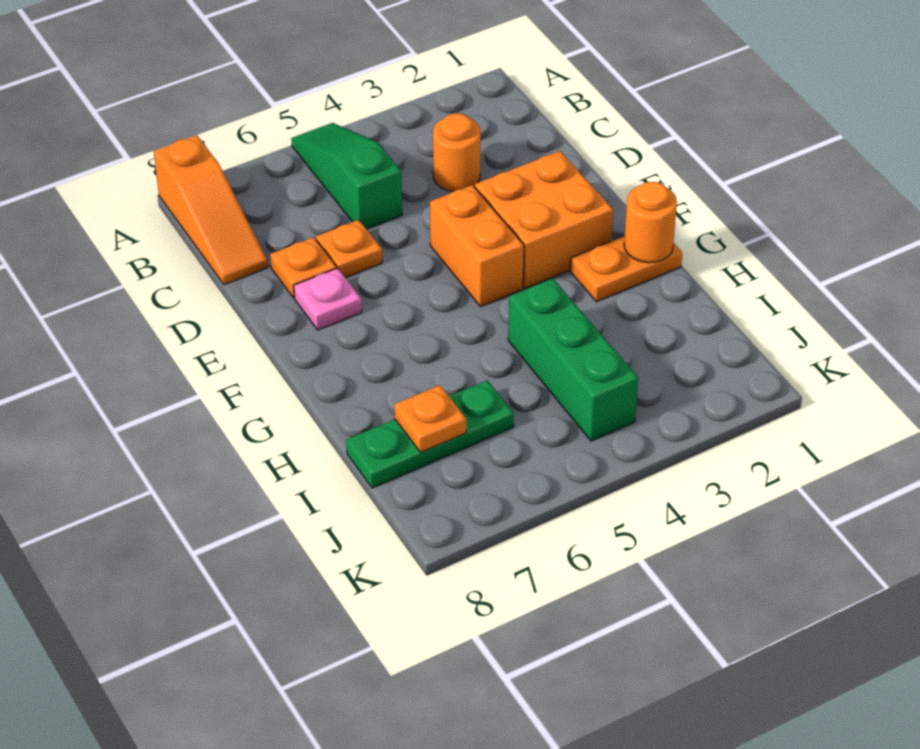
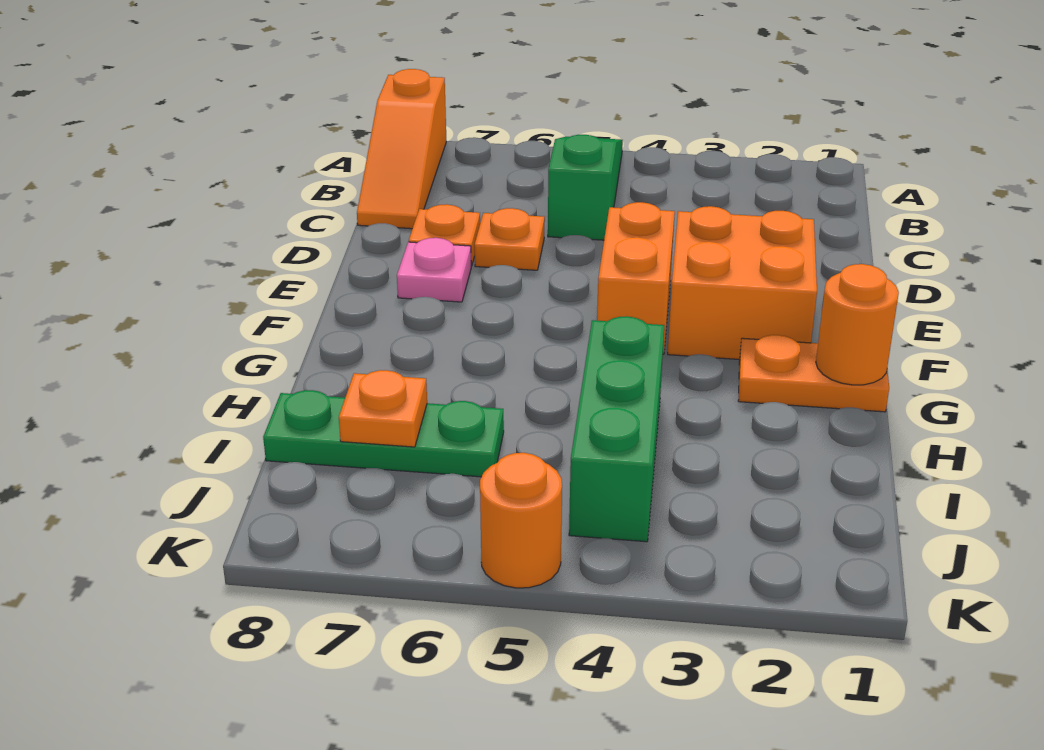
orange round brick C3 level 1 -> orange round brick K5 level 1

